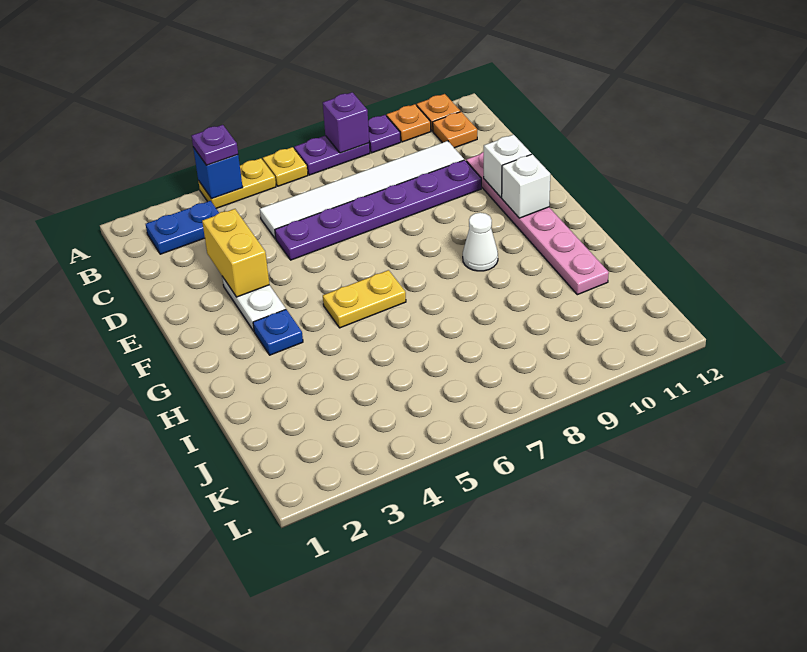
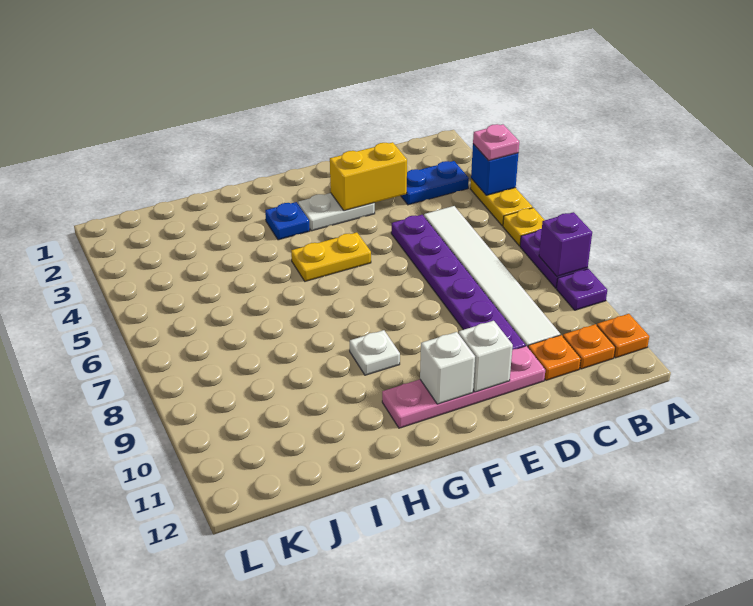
purple plate A4 level 3 -> pink plate A4 level 3
orange plate A10 level 1 -> orange plate C11 level 1
blue plate B2:B3 level 1 -> blue plate B3:C3 level 1
pink plate D11:I11 level 1 -> pink plate D11:G11 level 1
yellow plate G5:G6 level 1 -> yellow plate F5:G5 level 1
white cone G9 level 1 -> white plate G9 level 1

